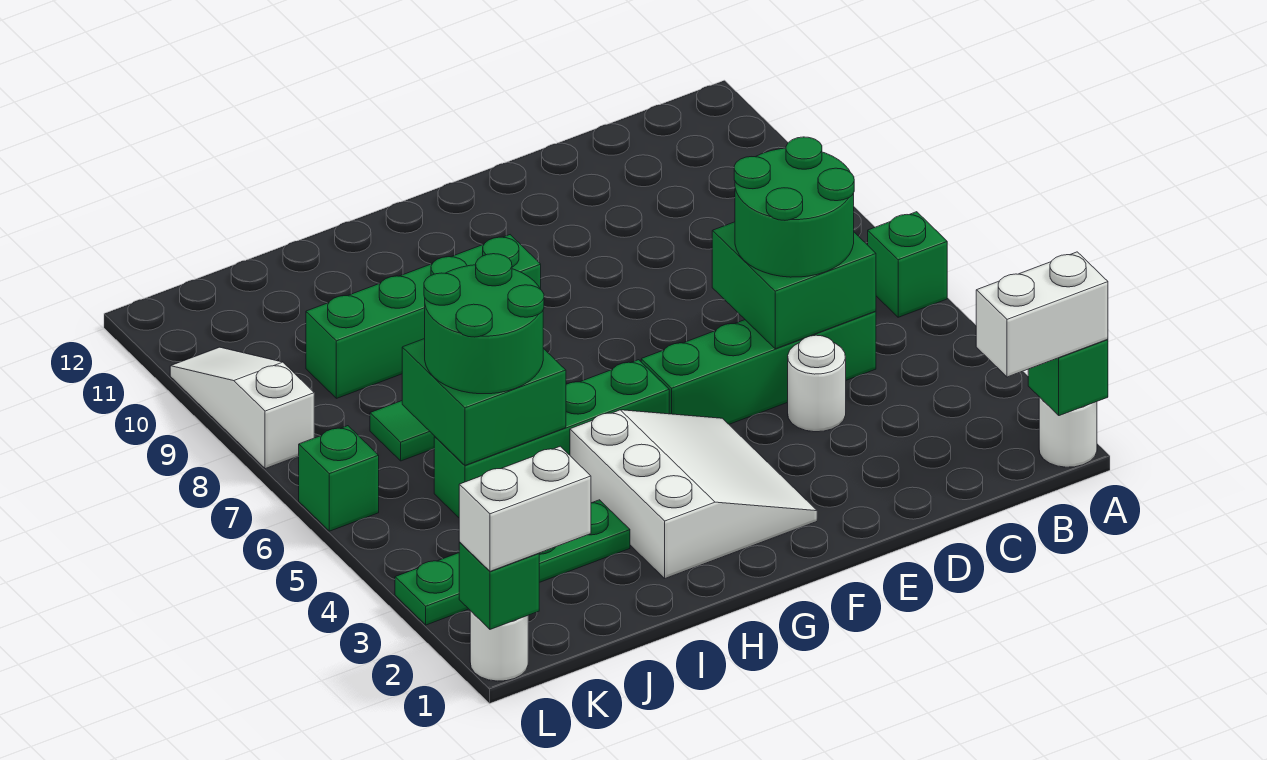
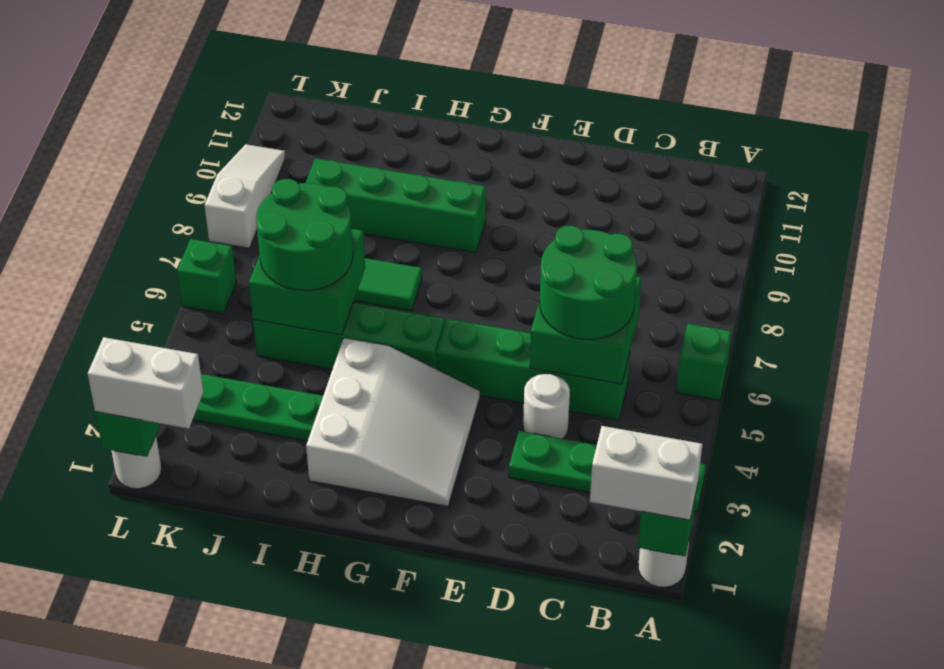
none -> green plate A3:D3 level 1

